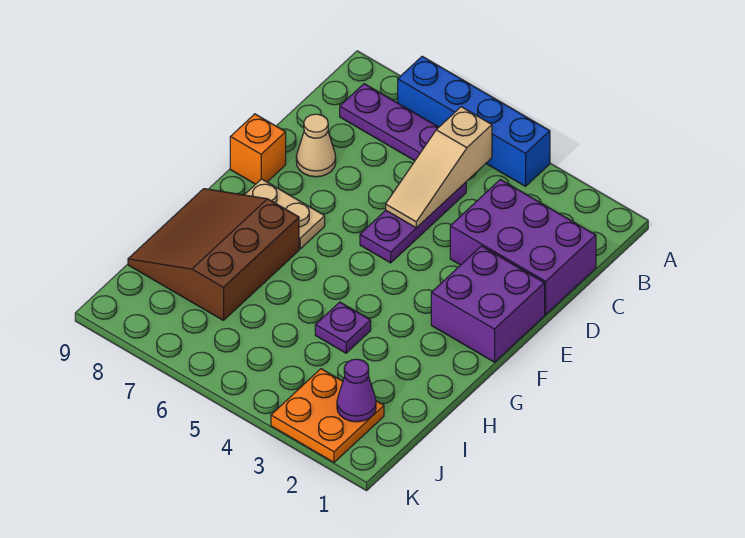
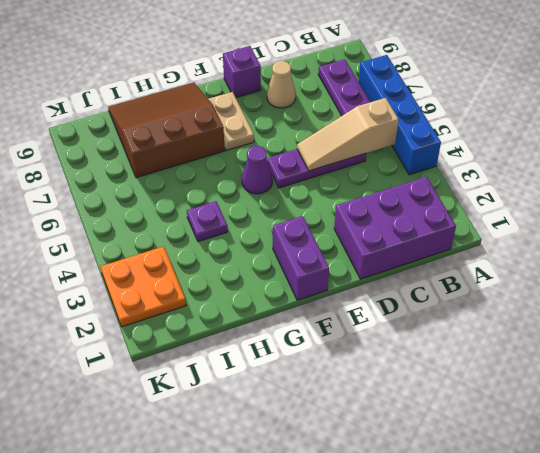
purple brick C1:D3 level 1 -> purple brick B1:D2 level 1
purple brick E1:F2 level 1 -> purple brick F1:F2 level 1
orange brick E9 level 1 -> purple brick E9 level 1
purple cone J2 level 2 -> purple cone F5 level 1

